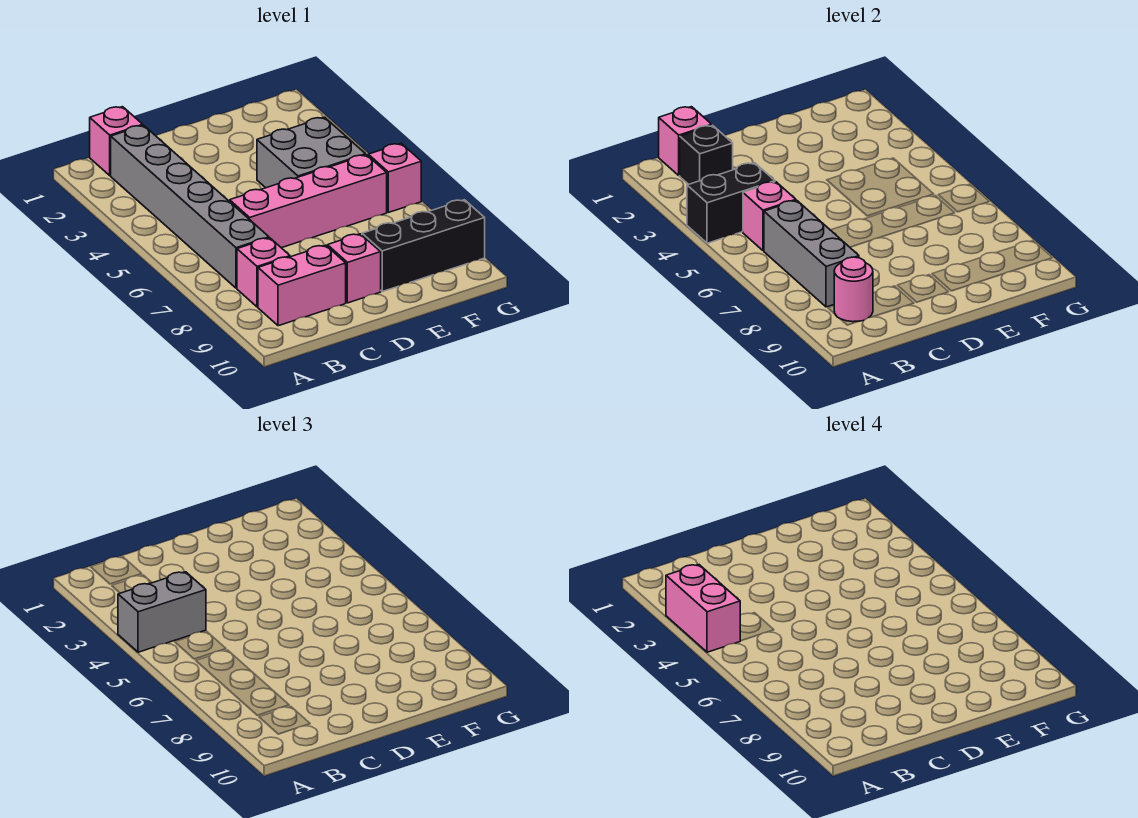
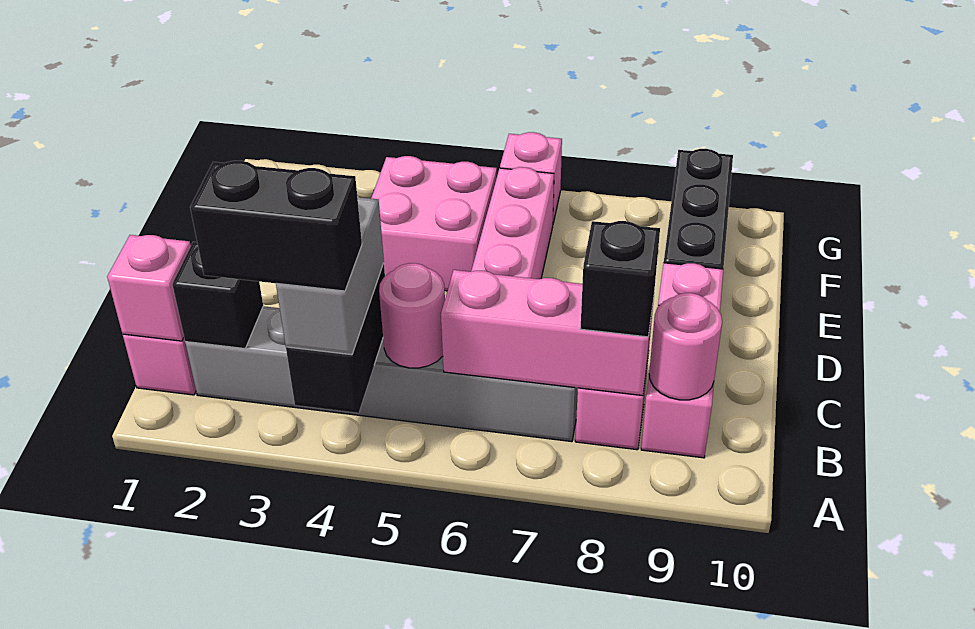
pink brick A3:A4 level 4 -> black brick A3:A4 level 4
pink brick B5 level 2 -> pink round brick B5 level 2
grey brick B6:B8 level 2 -> pink brick B6:B8 level 2
none -> black brick B8 level 3
grey brick E4:F5 level 1 -> pink brick E4:F5 level 1

